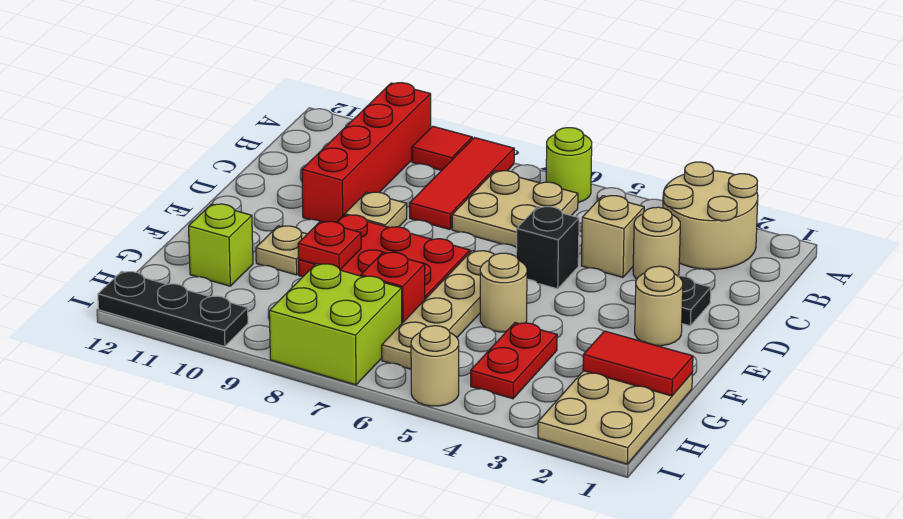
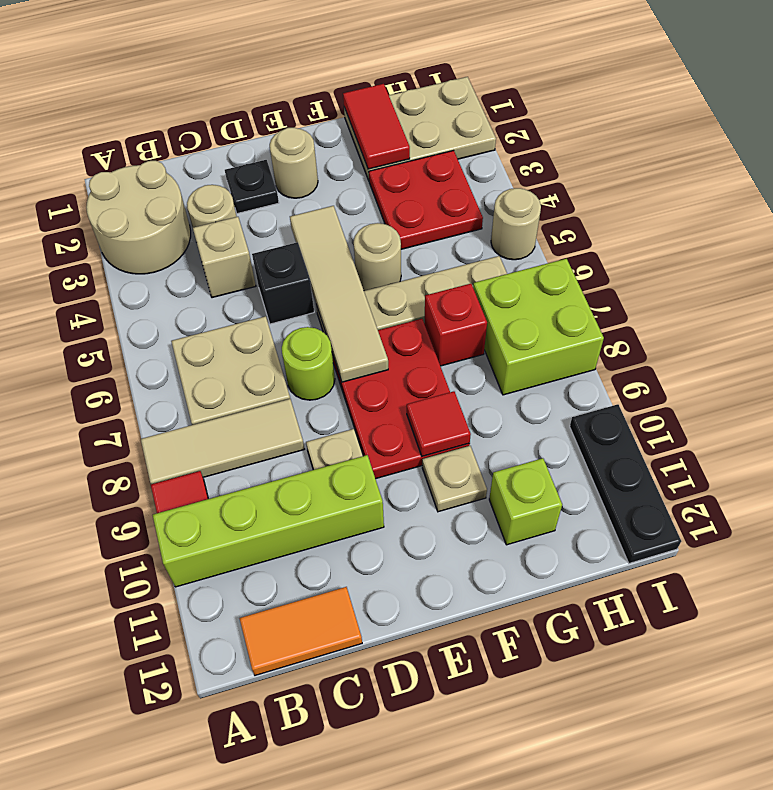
lime round brick A6 level 1 -> lime round brick D7 level 1
red tile A8:C8 level 1 -> tan tile A8:C8 level 1
red brick A10:D10 level 1 -> lime brick A10:D10 level 1
none -> orange tile B12:C12 level 1
none -> tan tile E4:E7 level 2
red plate F9 level 2 -> red tile F9 level 2
red plate G4:H4 level 1 -> red plate G3:H4 level 1

